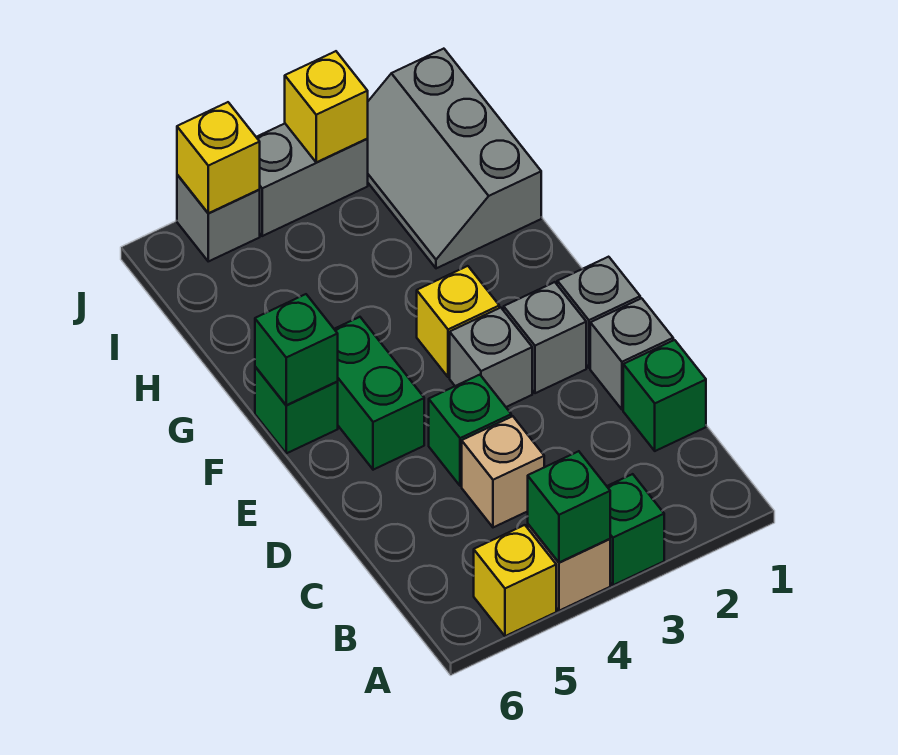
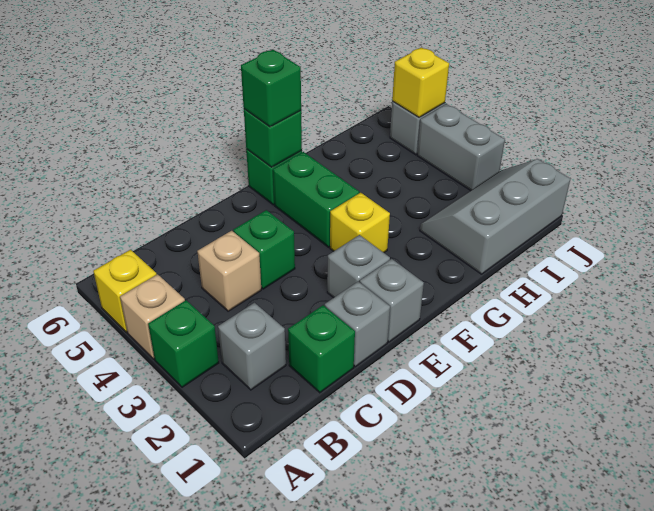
green brick A4 level 2 -> green brick F6 level 3
grey brick E3 level 1 -> grey brick B2 level 1
green brick E5:F5 level 1 -> green brick F4:F5 level 1
yellow brick J3 level 2 -> none

